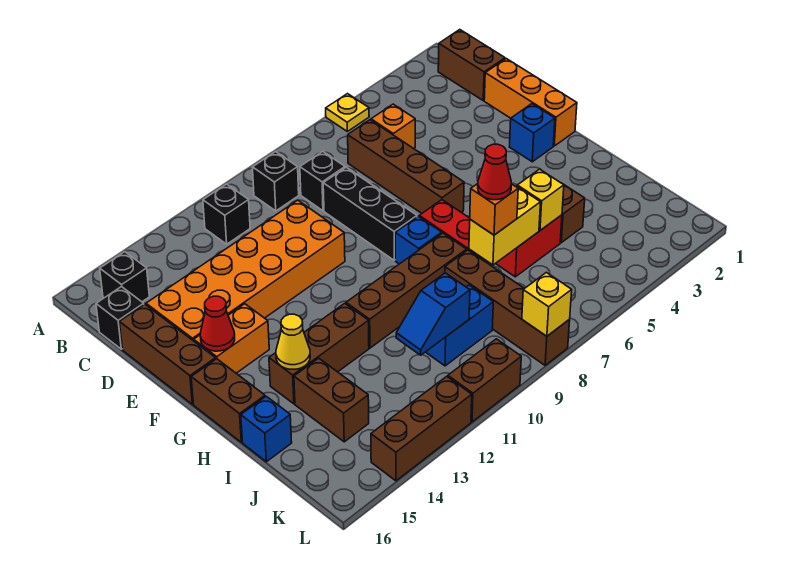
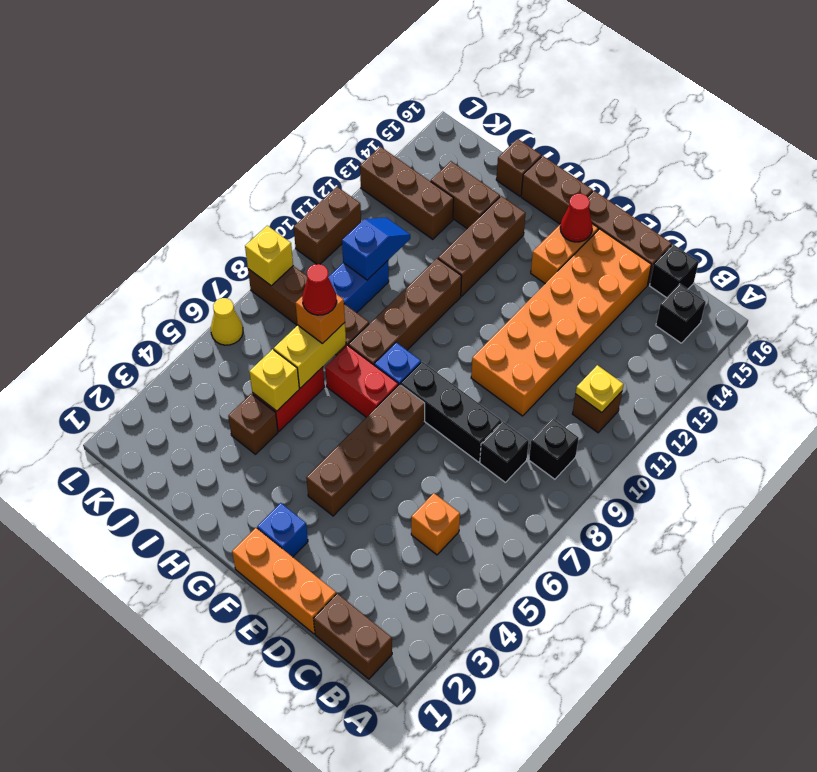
yellow plate A5 level 1 -> yellow plate B11 level 2
black brick B11 level 1 -> brown brick B11 level 1
brown brick C6:F6 level 1 -> brown brick F4:F7 level 1
yellow cone H14 level 2 -> yellow cone L6 level 1
blue brick I16 level 1 -> brown brick I16 level 1
brown brick L12:L14 level 1 -> brown brick J13:L13 level 1

